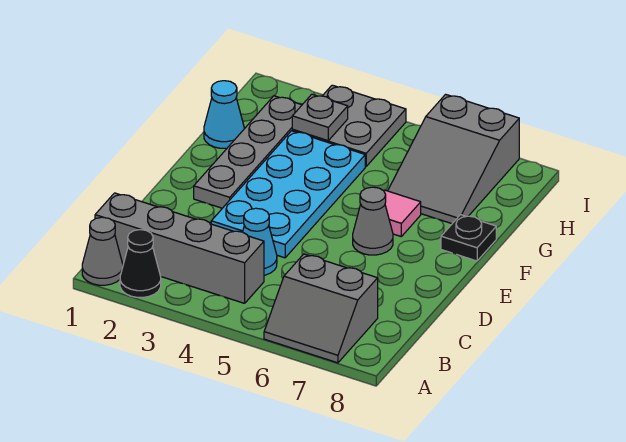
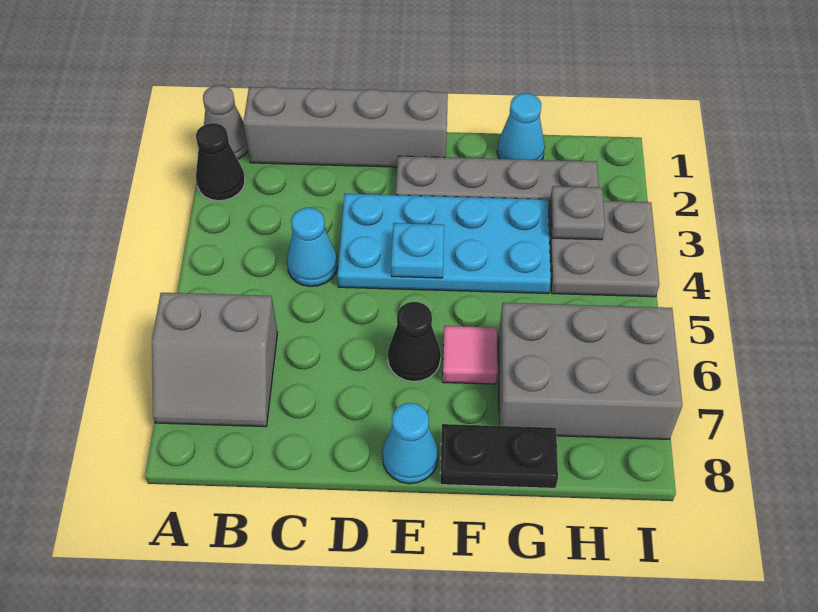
grey slope A6:B7 level 1 top B -> grey slope A6:B7 level 1 top 6
grey brick B1:B4 level 1 -> grey brick B1:E1 level 1
none -> cyan plate E4 level 2
grey cone E6 level 1 -> black cone E6 level 1
none -> cyan cone E8 level 1
black plate F8 level 1 -> black plate F8:G8 level 1
grey slope G6:I7 level 1 top I -> grey brick G6:I7 level 1

